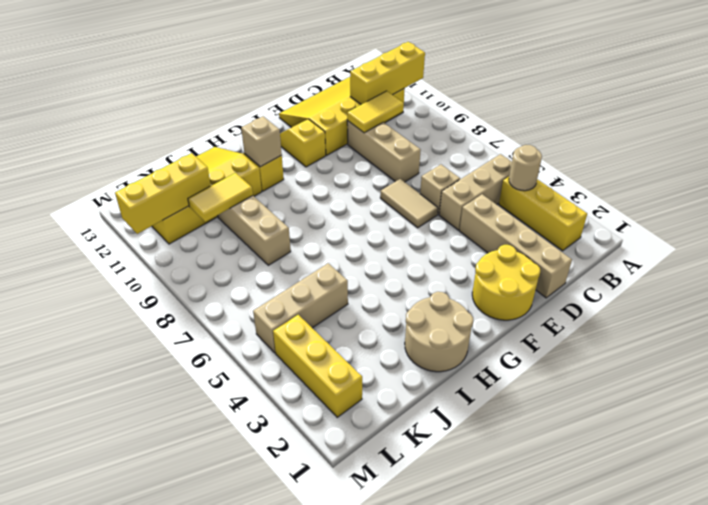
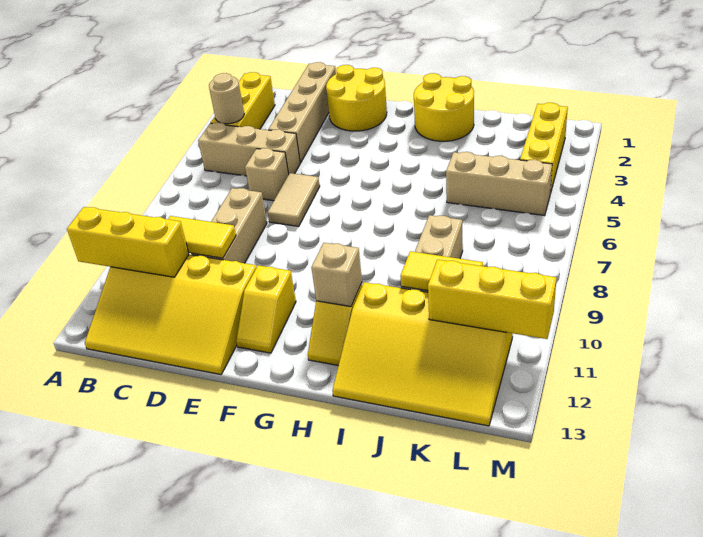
tan round brick H1:I2 level 1 -> yellow round brick H1:I2 level 1

